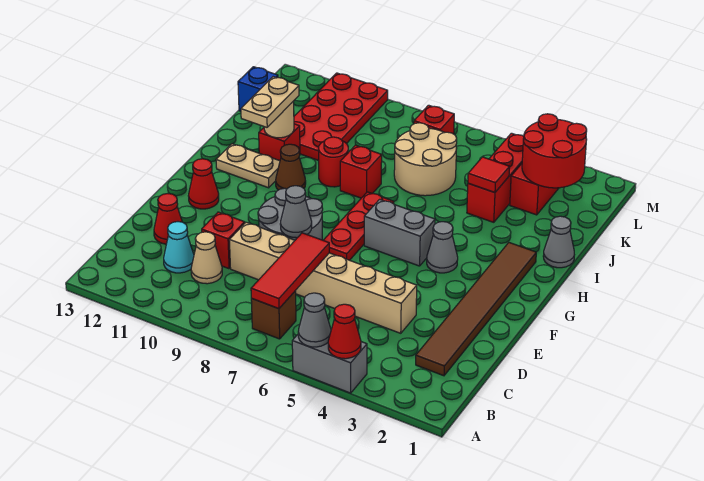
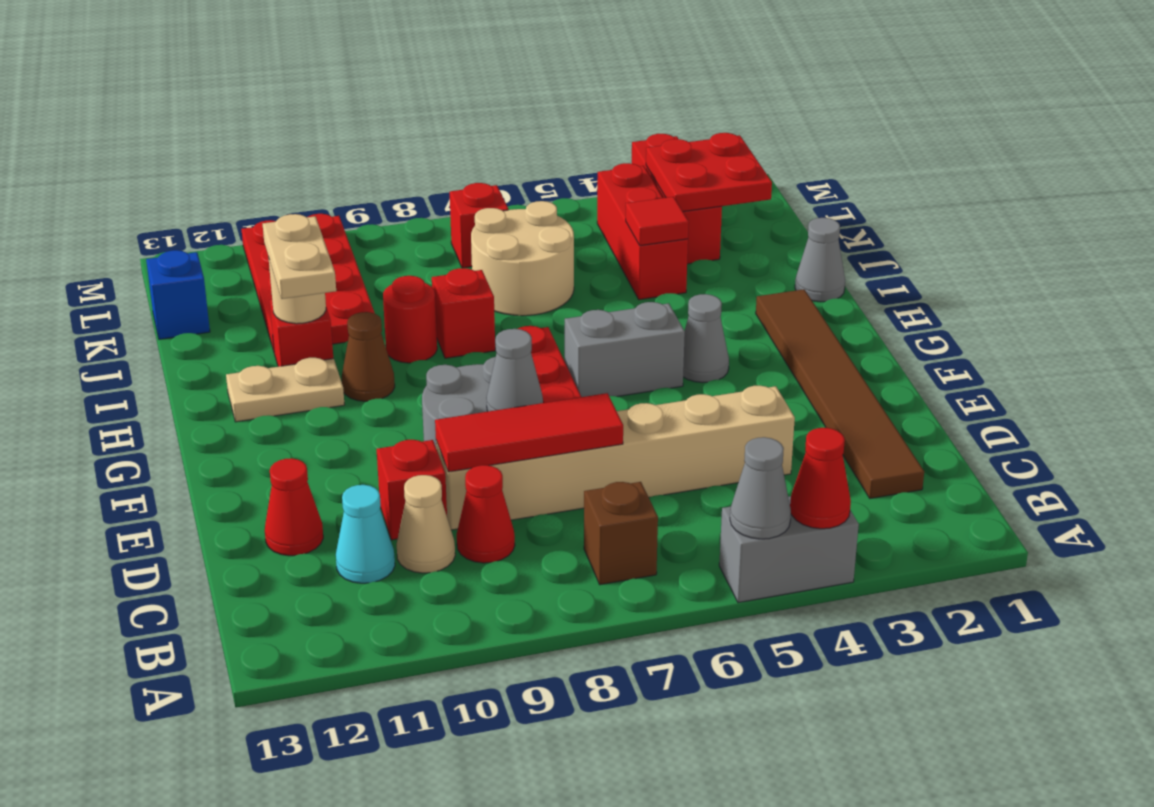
red tile B7:D7 level 2 -> red tile D7:D9 level 2
red cone F12 level 1 -> red cone C9 level 1
red round brick K2:L3 level 2 -> red plate K2:L3 level 2

